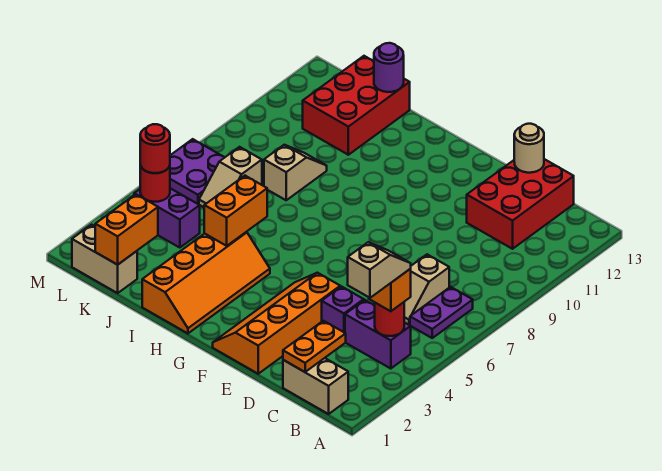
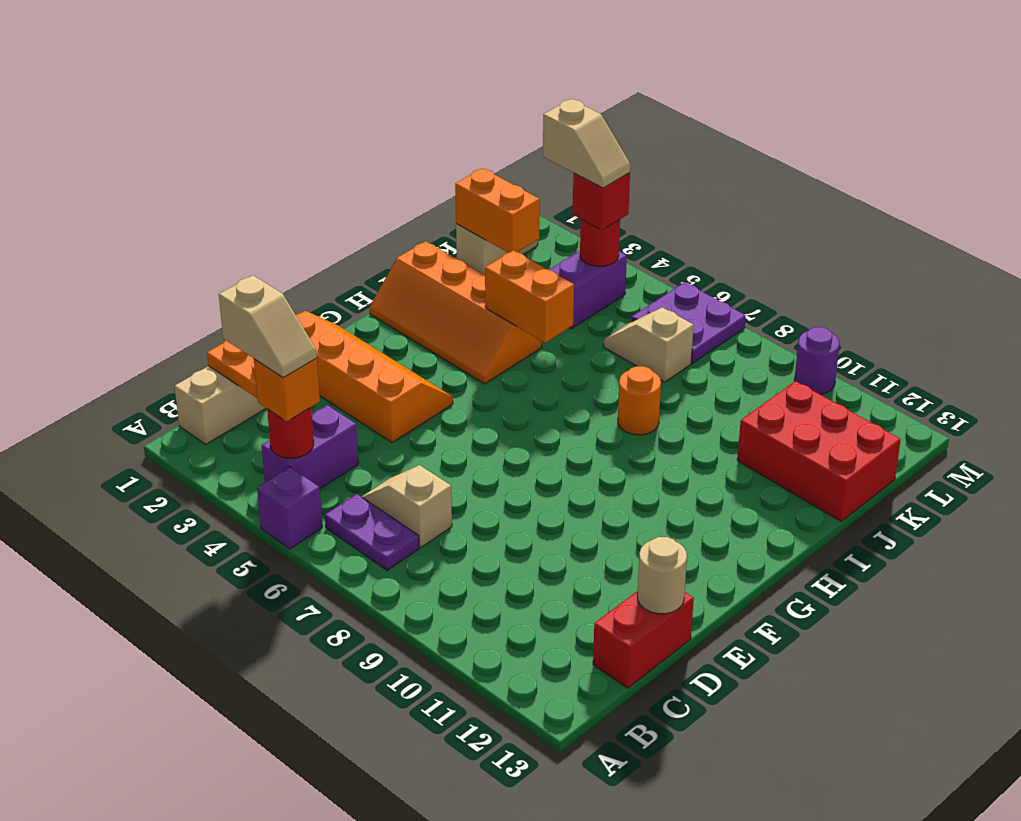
red brick C11:D13 level 1 -> red brick C13:D13 level 1
purple brick D4 level 1 -> purple brick A5 level 1
none -> orange round brick I8 level 1
tan slope J8:J9 level 1 top 8 -> tan slope L3:L4 level 4 top 3
purple round brick J13 level 2 -> purple round brick M10 level 1
red round brick L4 level 3 -> red brick L4 level 3

